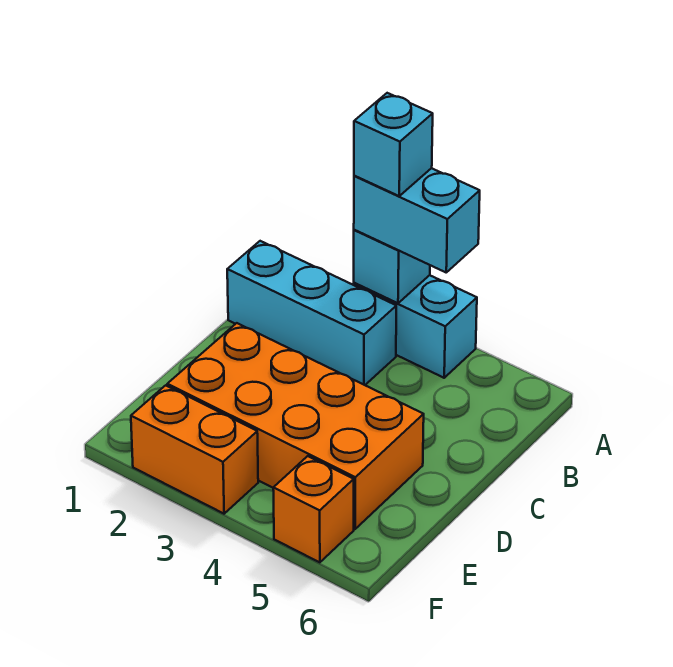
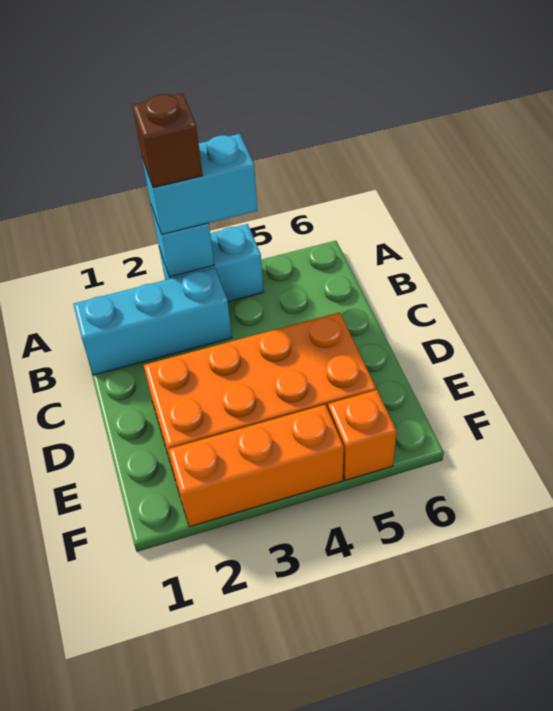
cyan brick A3 level 4 -> brown brick A3 level 4
orange brick F2:F3 level 1 -> orange brick F2:F4 level 1

